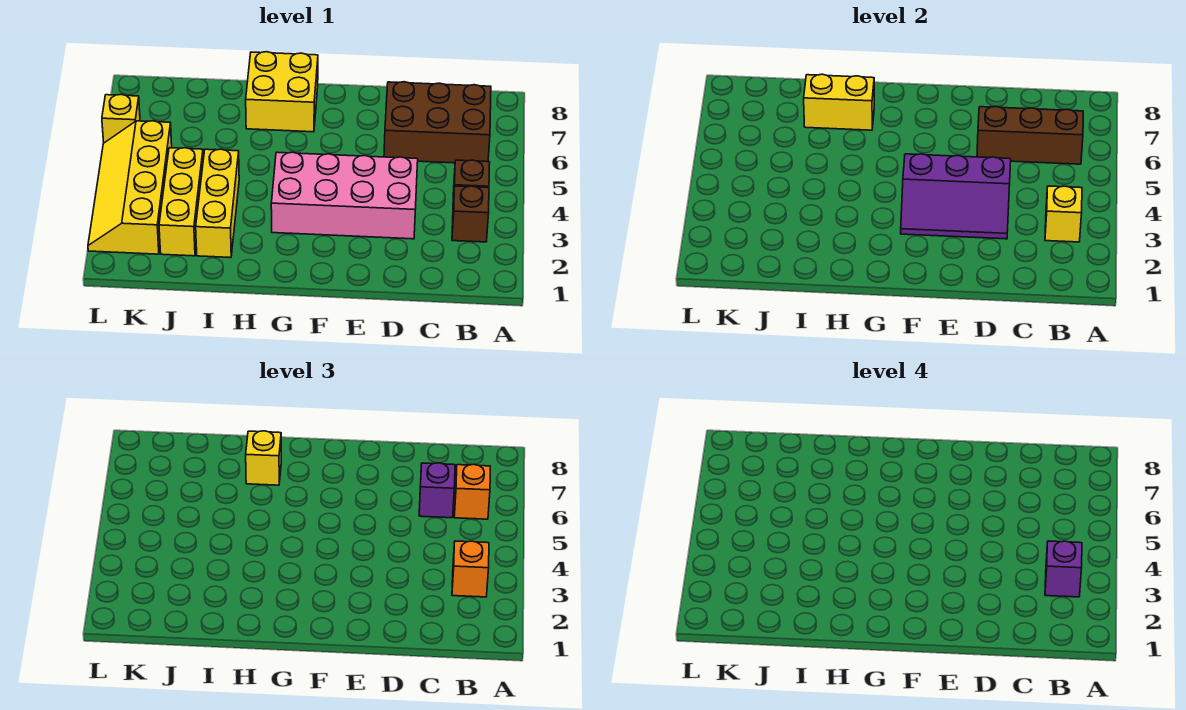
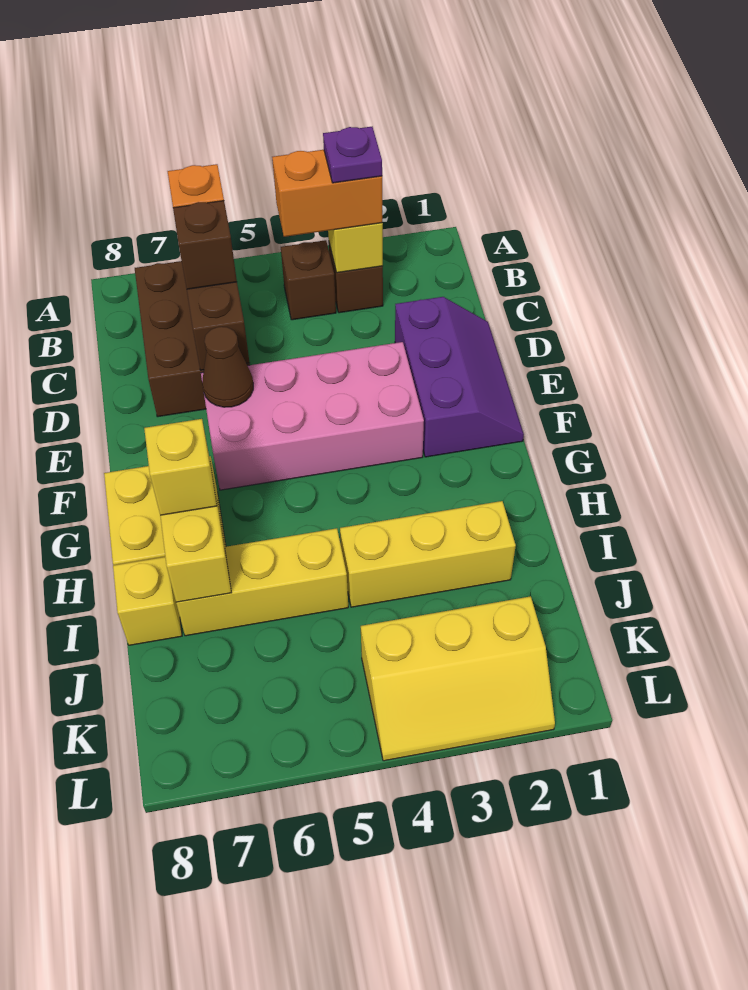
orange brick B3 level 3 -> orange brick B3:B4 level 3
purple brick B3 level 4 -> purple plate B3 level 4
purple brick C6 level 3 -> brown brick C6 level 3
pink brick D3:G4 level 1 -> pink brick E3:F6 level 1
purple slope D3:F4 level 2 top 4 -> purple slope D1:F2 level 1 top 2
none -> brown cone E6 level 2
yellow brick J2:J4 level 1 -> yellow brick I5:I7 level 1
yellow slope K2:L5 level 1 top K -> yellow slope K2:L4 level 1 top K
yellow brick L6 level 1 -> yellow brick I8 level 1

